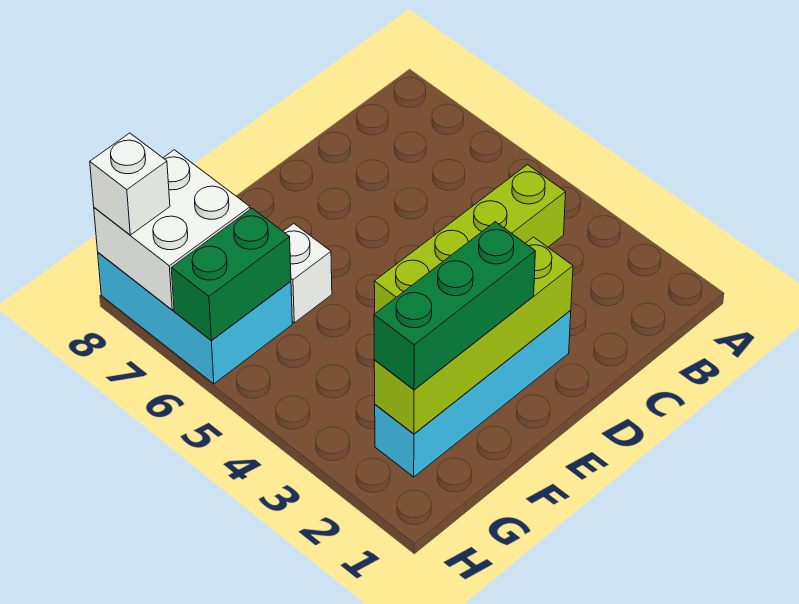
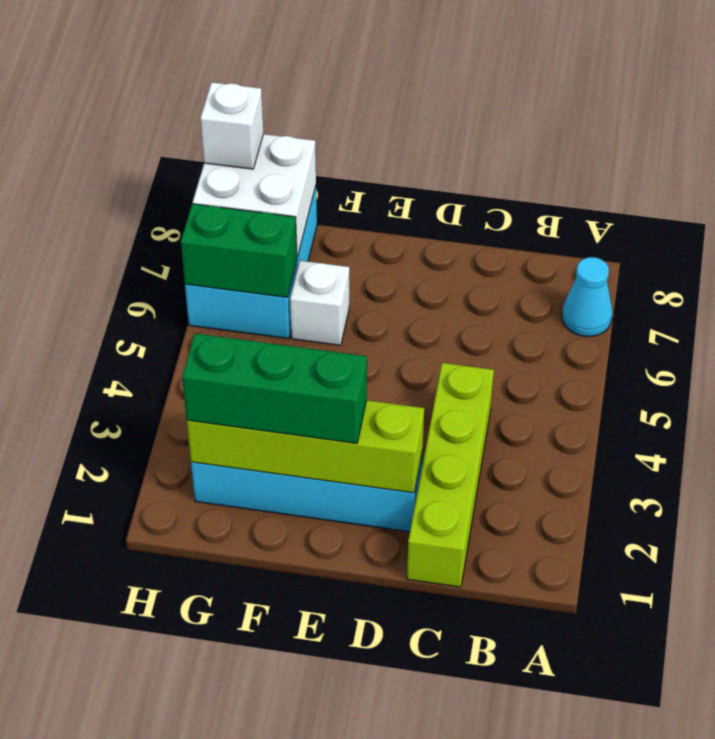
none -> cyan cone A7 level 1
lime brick B4:E4 level 1 -> lime brick C1:C4 level 1

